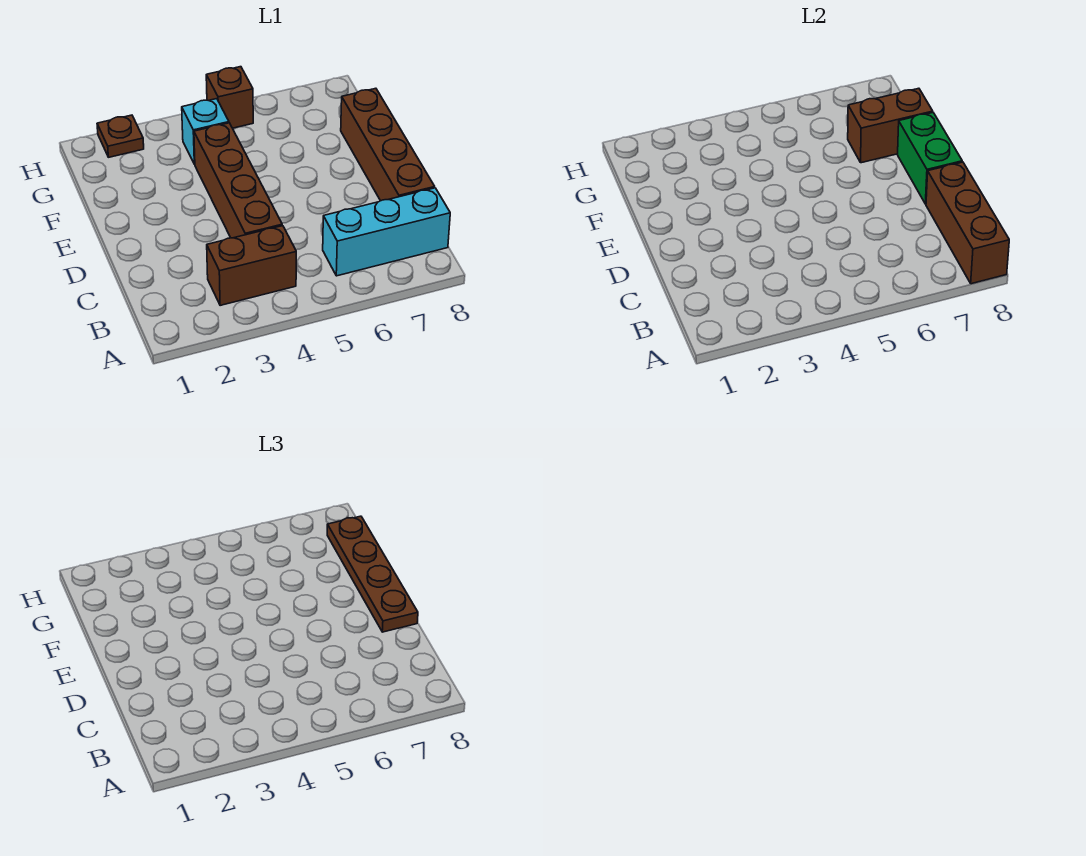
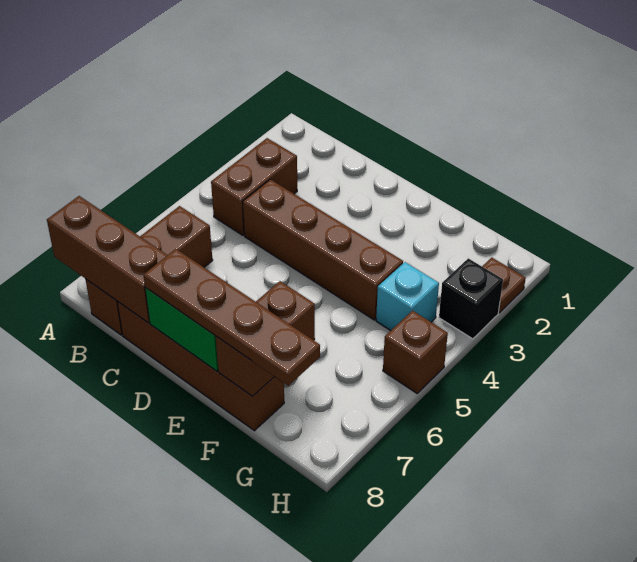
cyan brick B6:B8 level 1 -> brown brick B6:B8 level 1
none -> black brick H3 level 1

